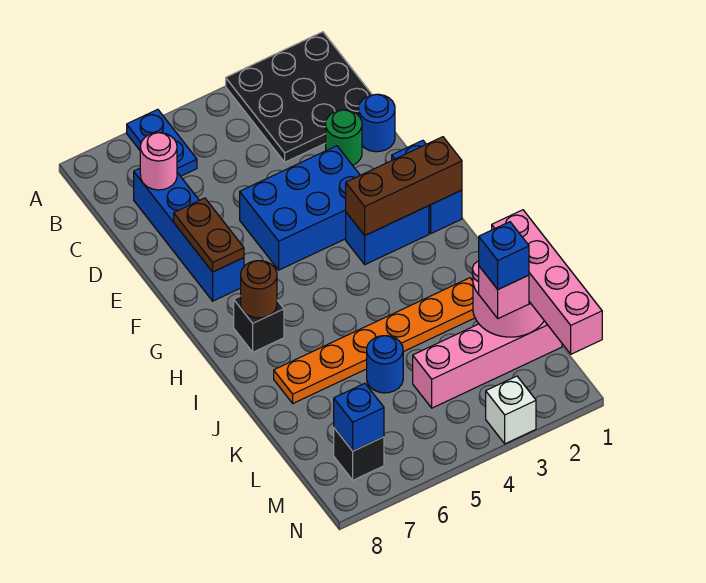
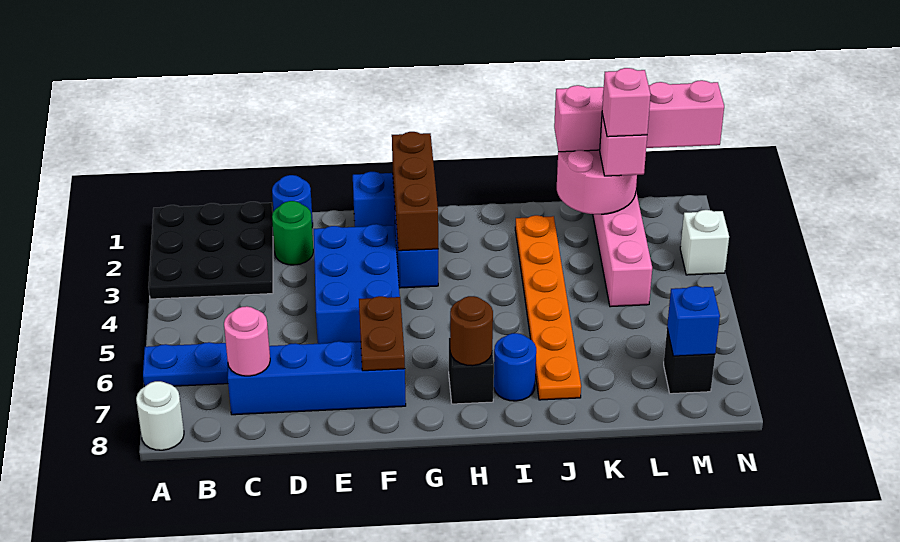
none -> white round brick A8 level 1
brown plate E7:F7 level 2 -> brown plate F6:F7 level 2
blue round brick K5 level 1 -> blue round brick I7 level 1
blue brick L2 level 4 -> pink brick L2 level 4

